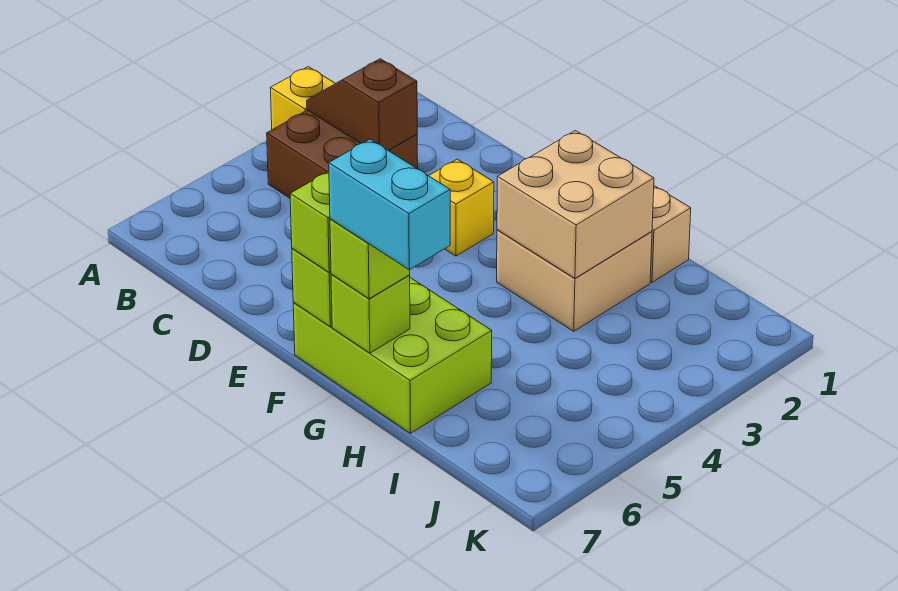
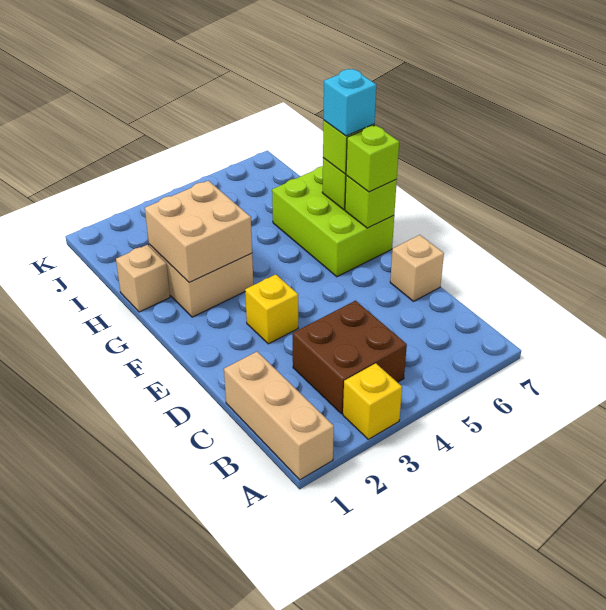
none -> tan brick A1:C1 level 1
brown slope B3:C3 level 2 top C -> none
none -> tan brick D7 level 1
cyan brick G7:H7 level 4 -> cyan brick G7 level 4

